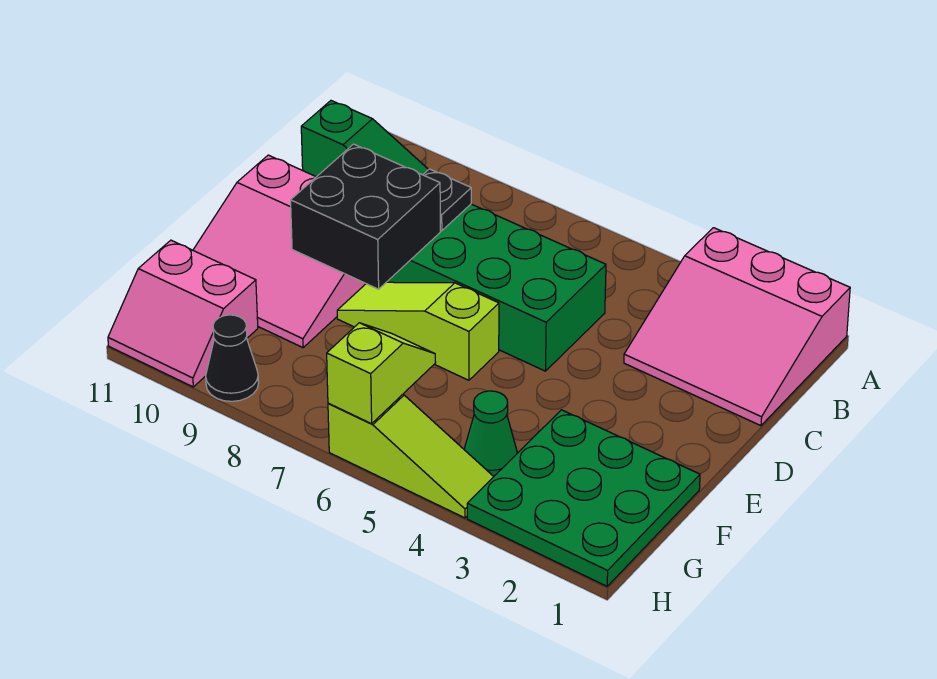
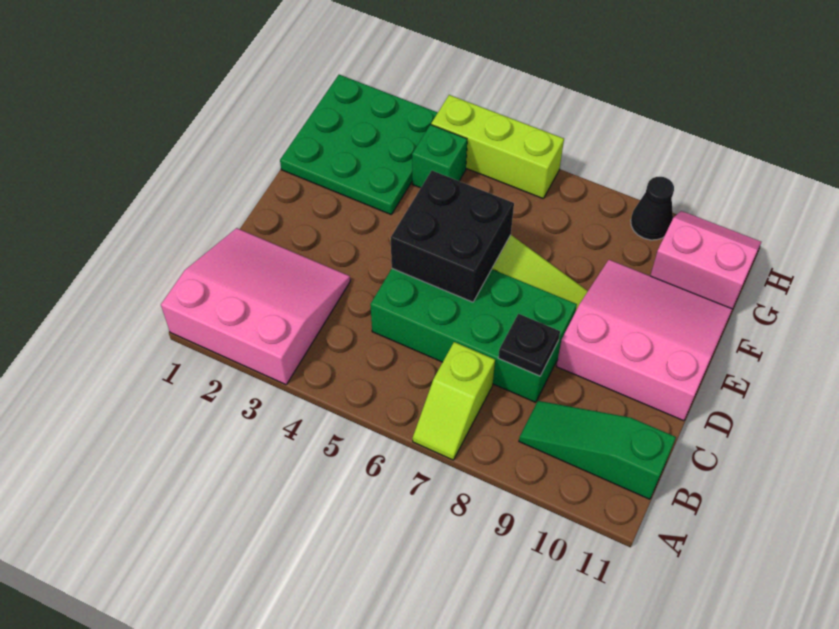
black brick D8:E9 level 2 -> black brick D5:E6 level 2
green cone G4 level 1 -> green brick G4 level 1
lime slope G6:H6 level 2 top H -> lime slope A7:B7 level 1 top B
lime slope H4:H6 level 1 top 6 -> lime brick H4:H6 level 1

